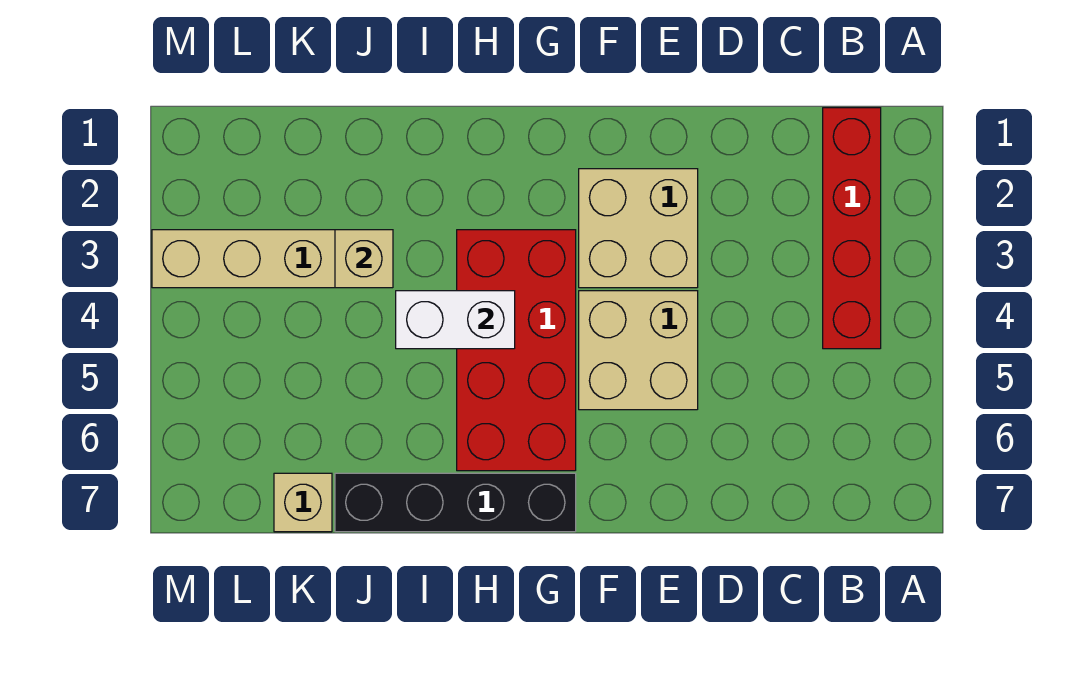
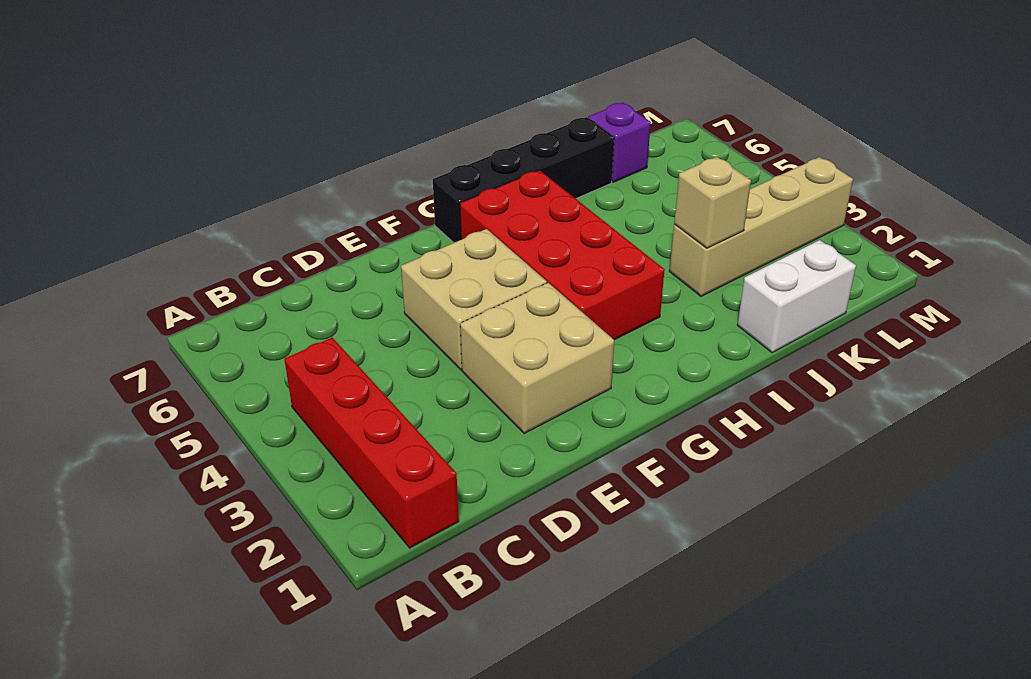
white brick H4:I4 level 2 -> white brick J1:K1 level 1
tan brick K7 level 1 -> purple brick K7 level 1

